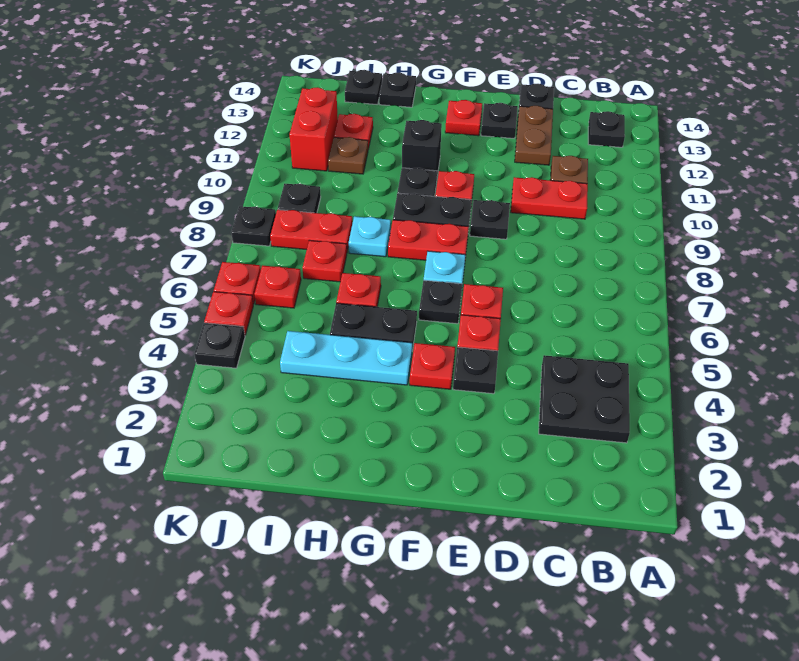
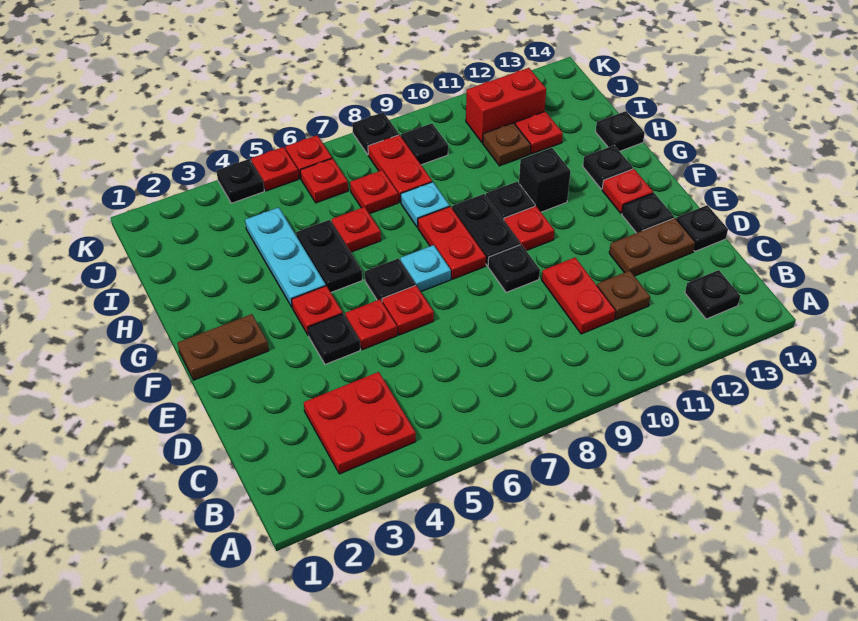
black plate B3:C4 level 1 -> red plate B3:C4 level 1
none -> brown plate F1:F2 level 1
black plate I14 level 1 -> black plate G13 level 1

